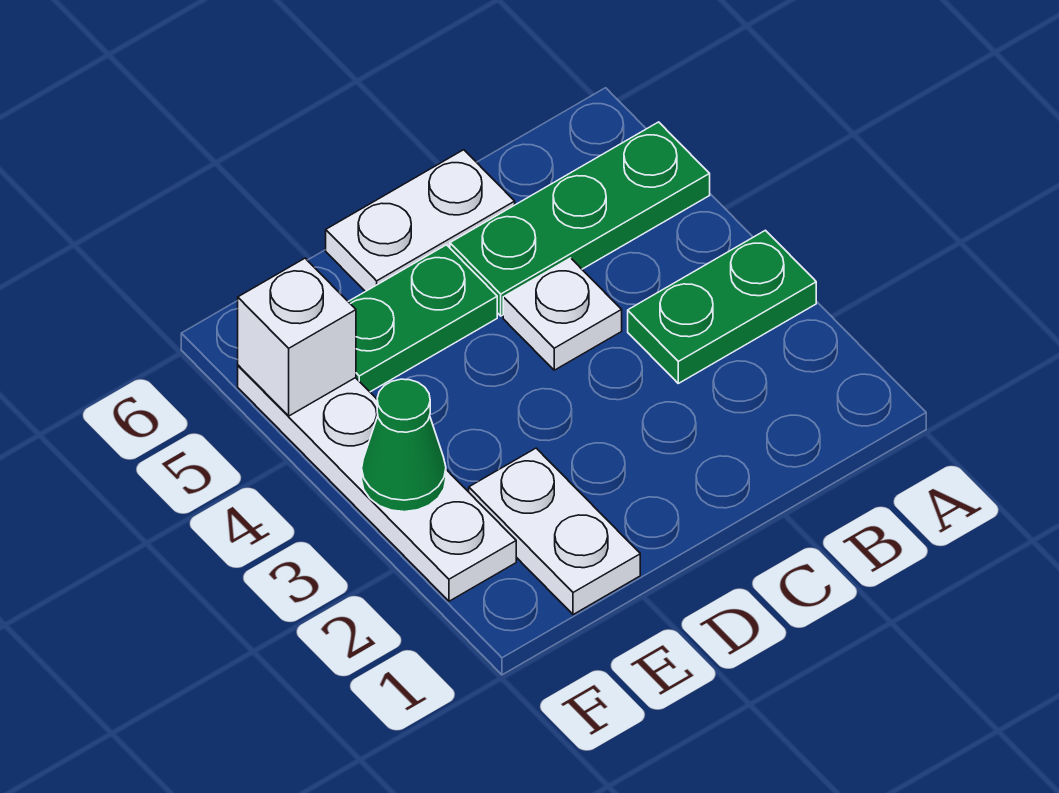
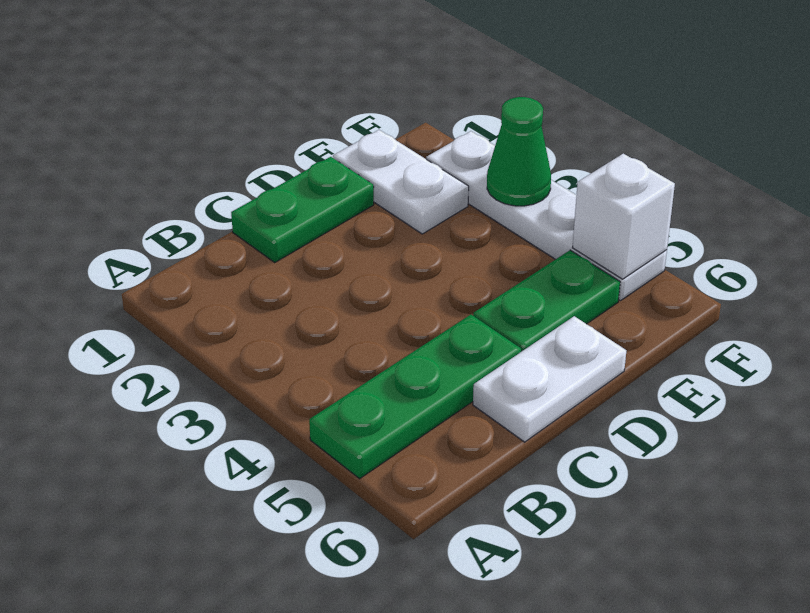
green plate A3:B3 level 1 -> green plate C1:D1 level 1
white plate C4 level 1 -> none

